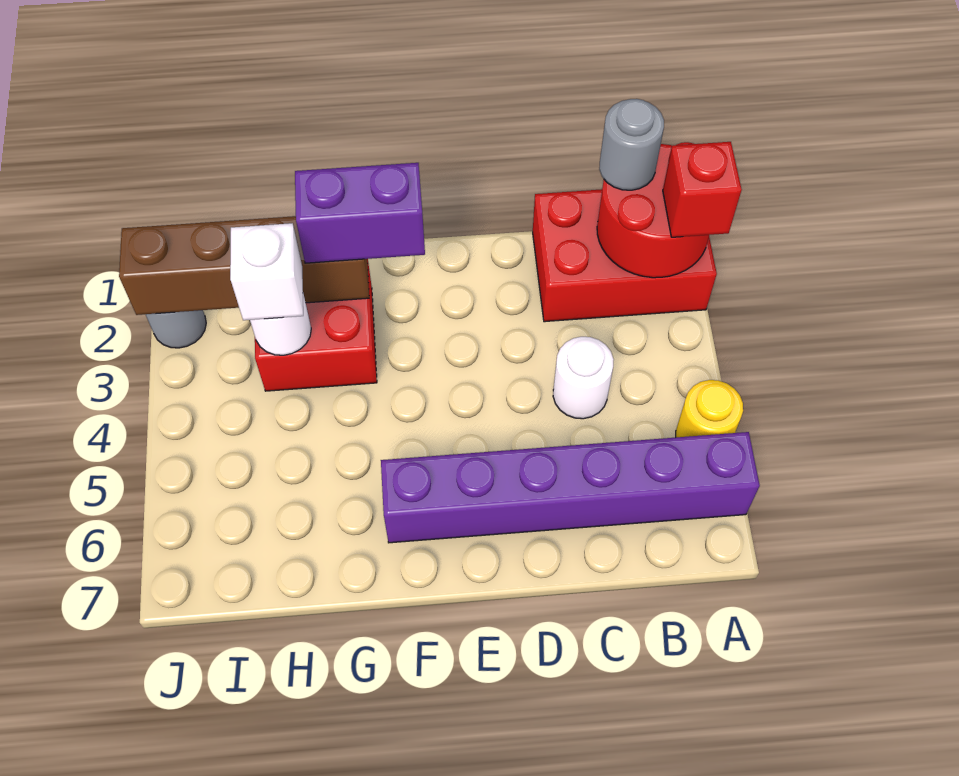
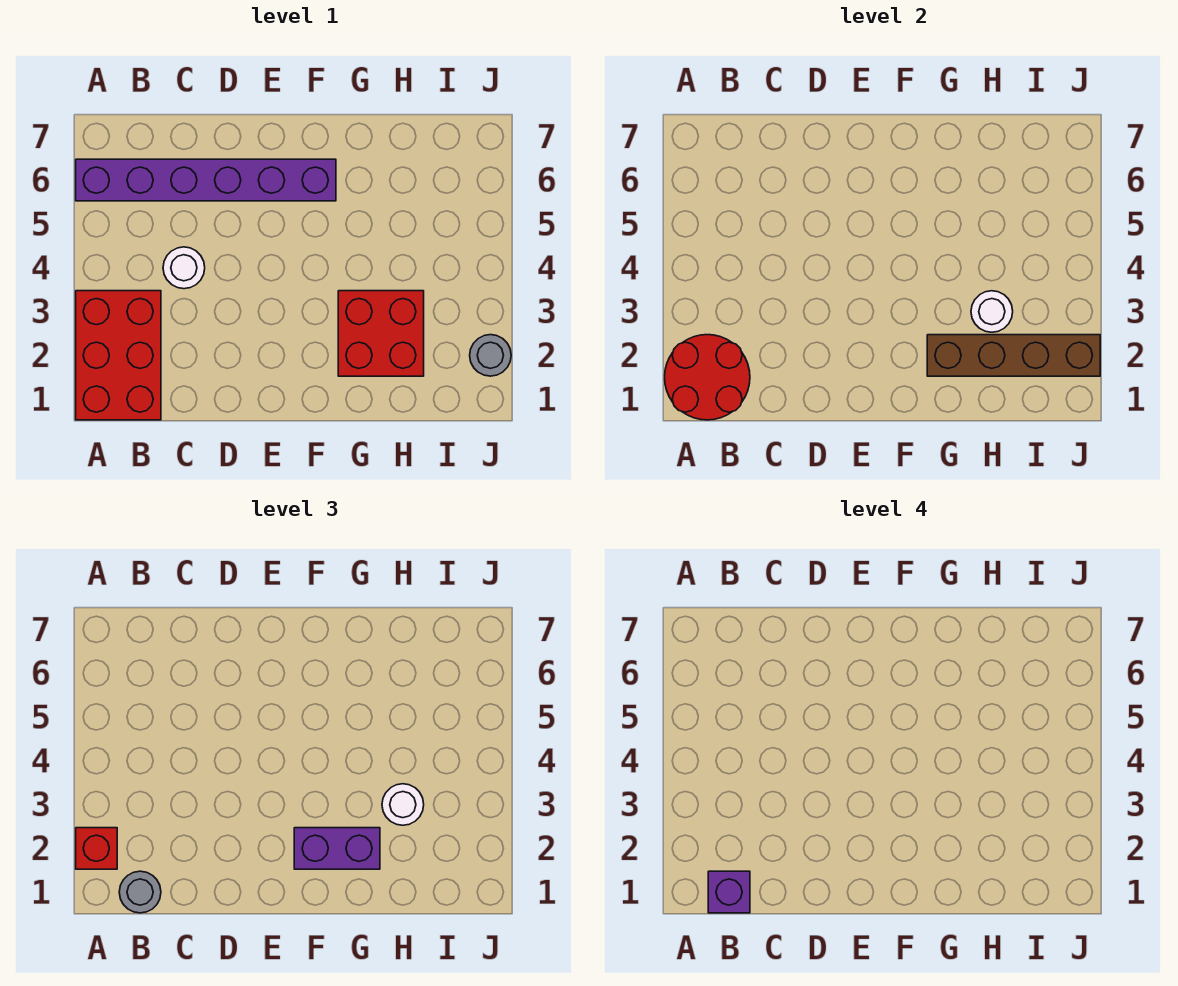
red brick A1:C2 level 1 -> red brick A1:B3 level 1
yellow round brick A5 level 1 -> none
none -> purple brick B1 level 4
white brick H3 level 3 -> white round brick H3 level 3

